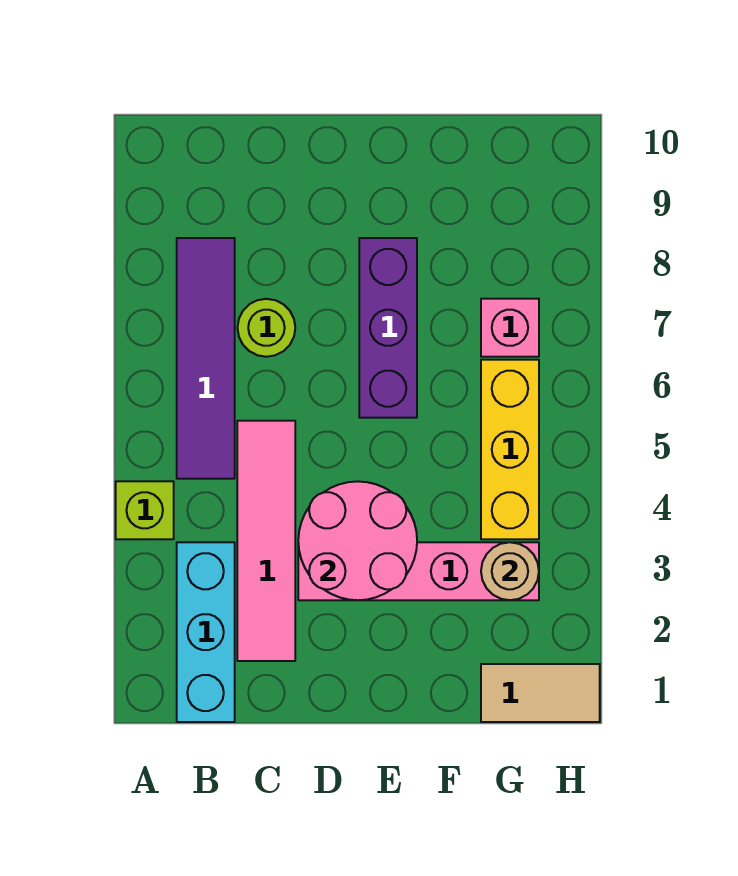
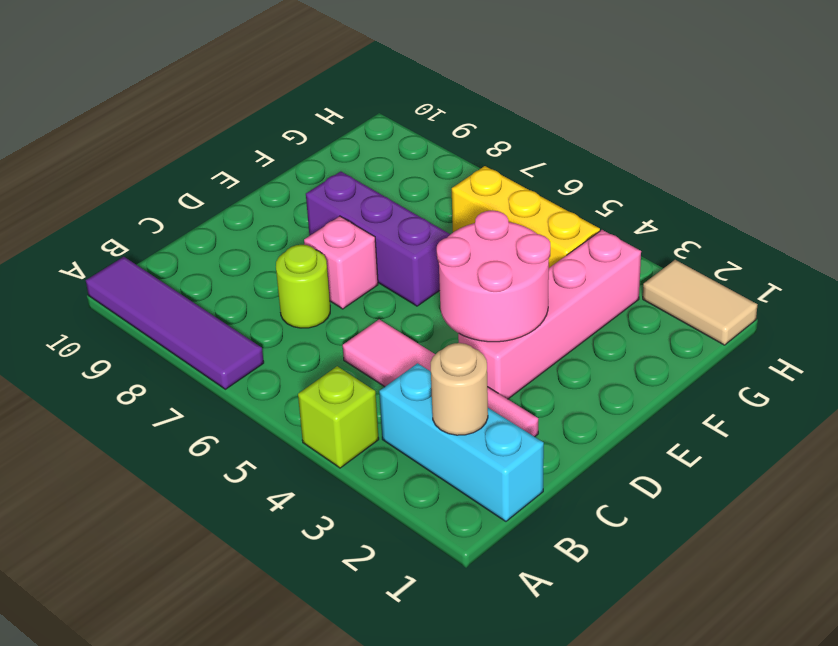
purple tile B5:B8 level 1 -> purple tile A7:A10 level 1
tan tile G1:H1 level 1 -> tan tile H1:H2 level 1
tan round brick G3 level 2 -> tan round brick B2 level 2
pink brick G7 level 1 -> pink brick D7 level 1

